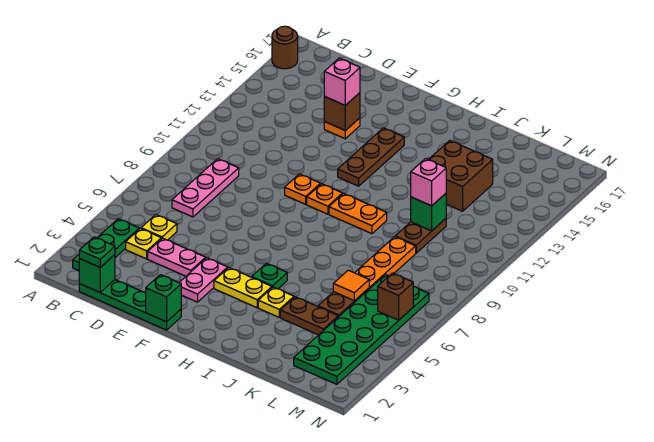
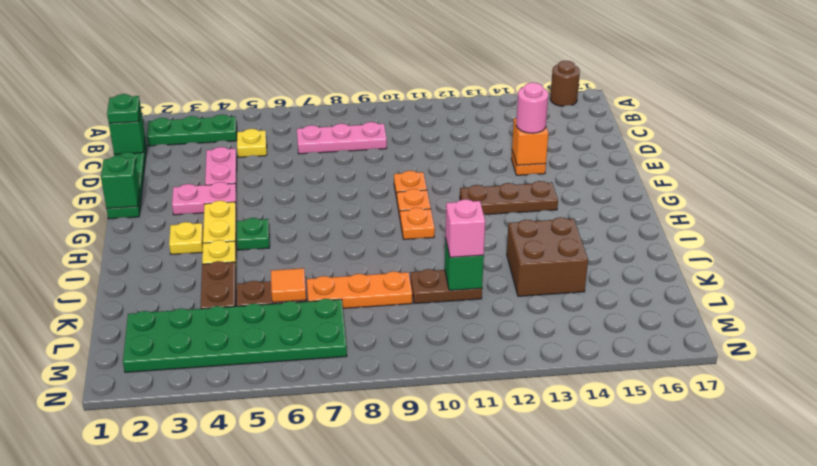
yellow plate C4 level 1 -> yellow plate H3 level 1
brown brick E14 level 2 -> orange brick E14 level 2
pink brick E14 level 3 -> pink round brick E14 level 3
orange plate H10:I10 level 1 -> orange plate H10 level 1
brown brick M6 level 2 -> none

